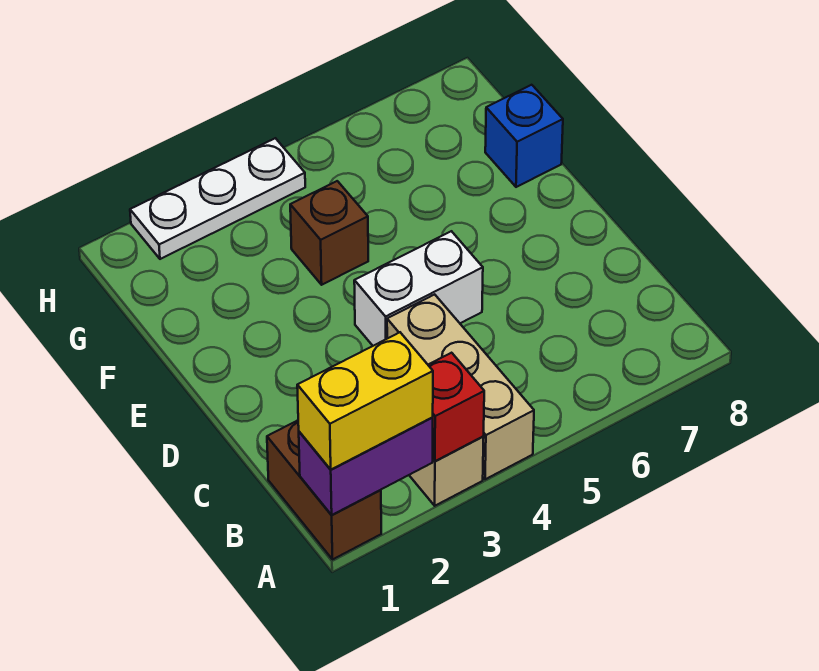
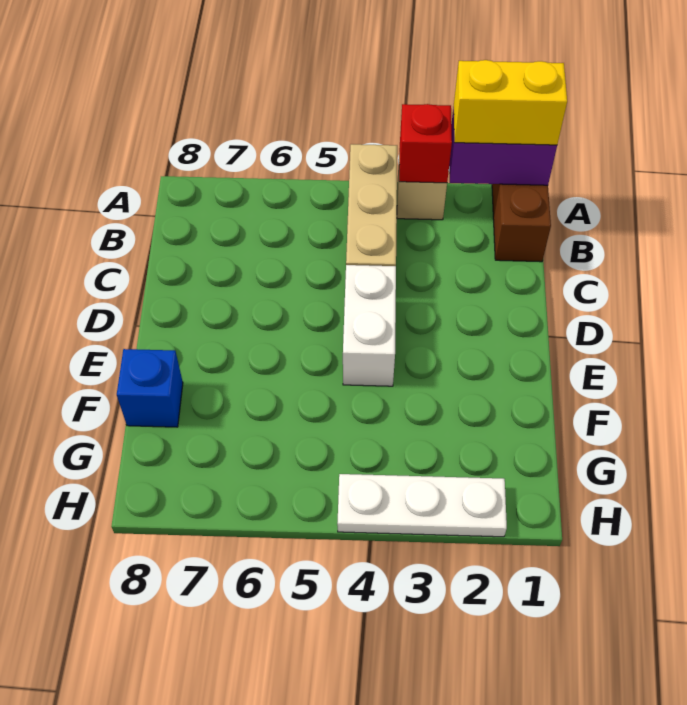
white brick D4:D5 level 1 -> white brick D4:E4 level 1
brown brick F4 level 1 -> none

